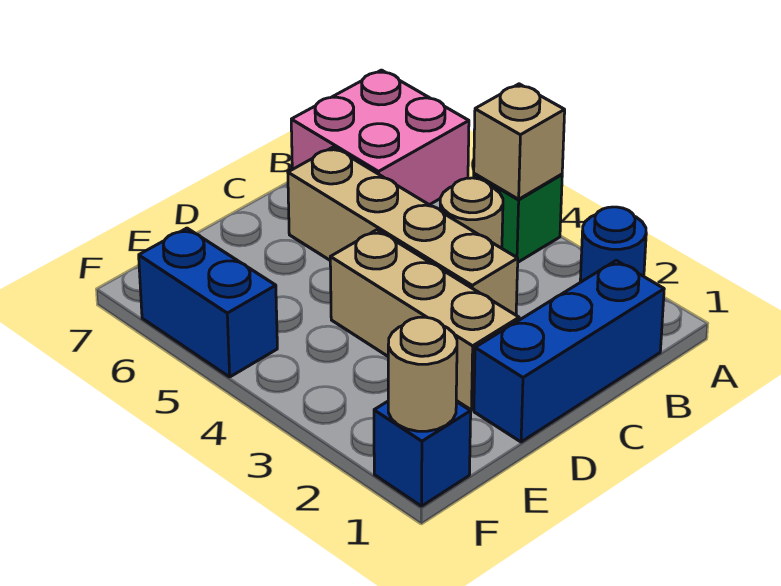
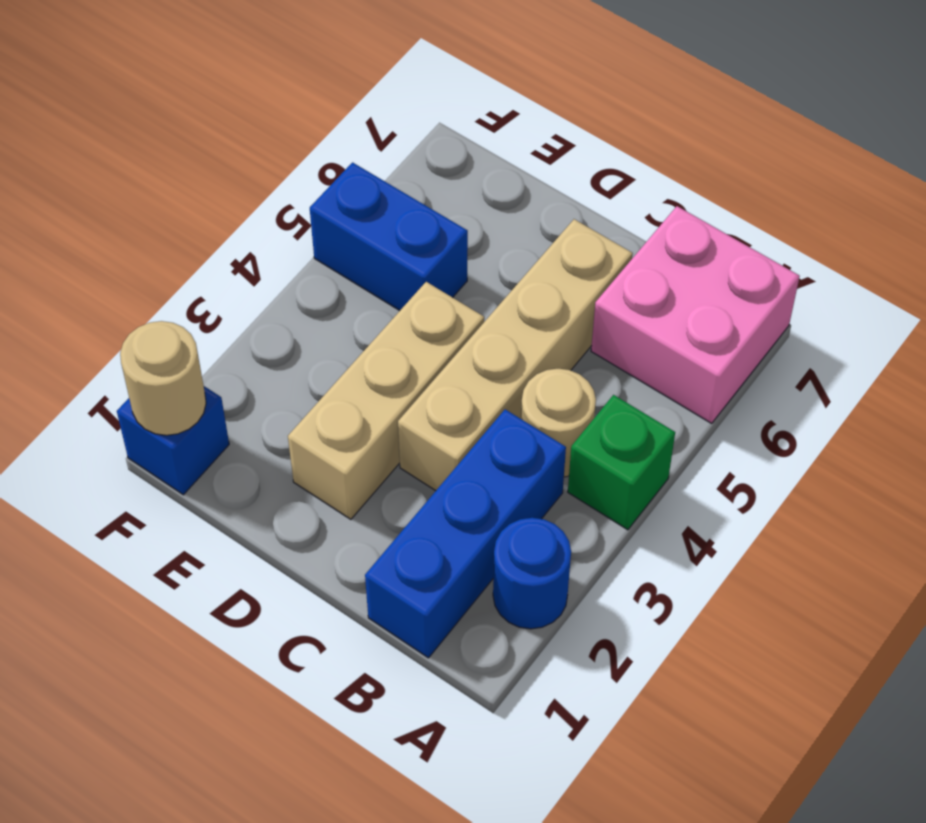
tan brick A4 level 2 -> none
blue brick B1:D1 level 1 -> blue brick B1:B3 level 1
blue brick F5:F6 level 1 -> blue brick E5:F5 level 1

